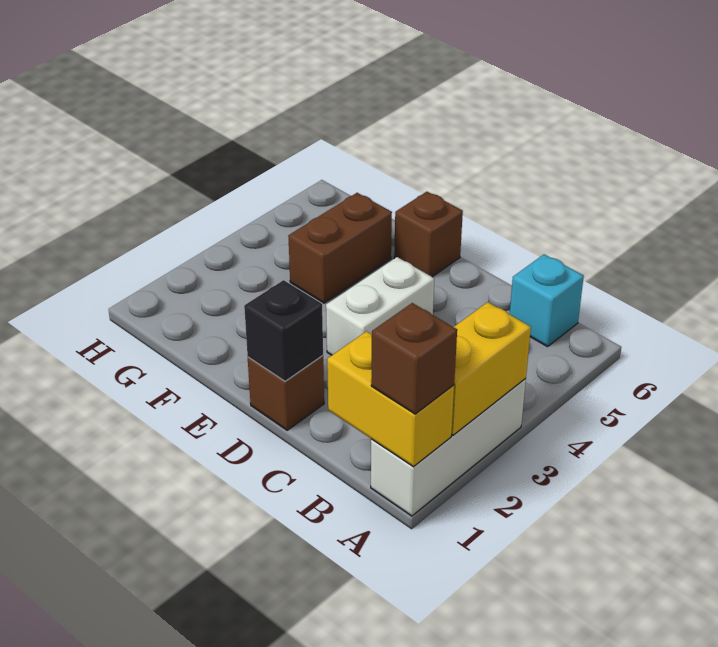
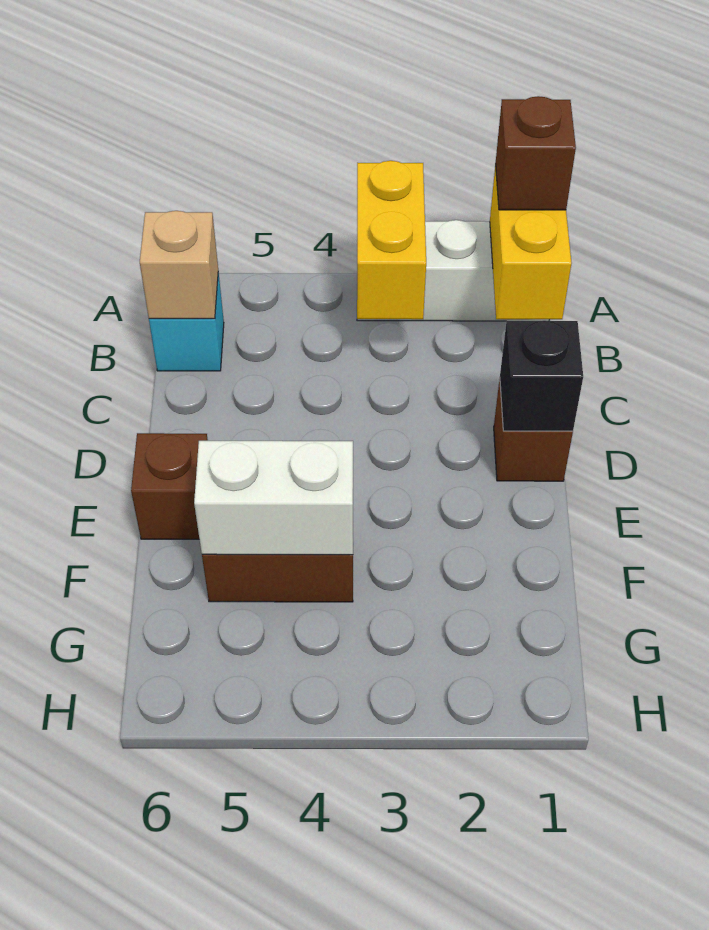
yellow brick A2:A3 level 2 -> yellow brick A3:B3 level 2
none -> tan brick B6 level 2
white brick D3:D4 level 1 -> white brick F4:F5 level 2

